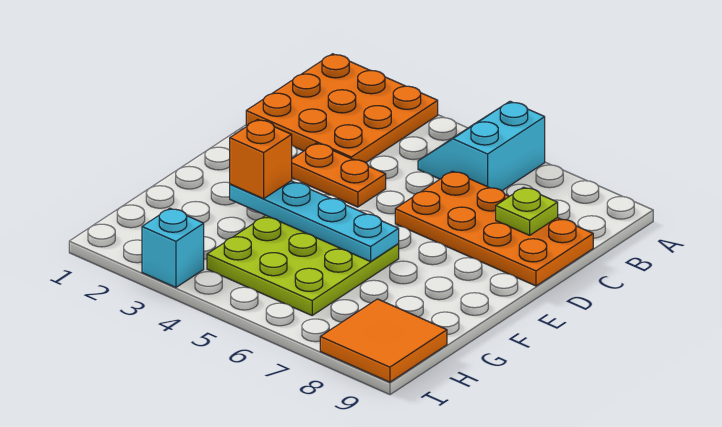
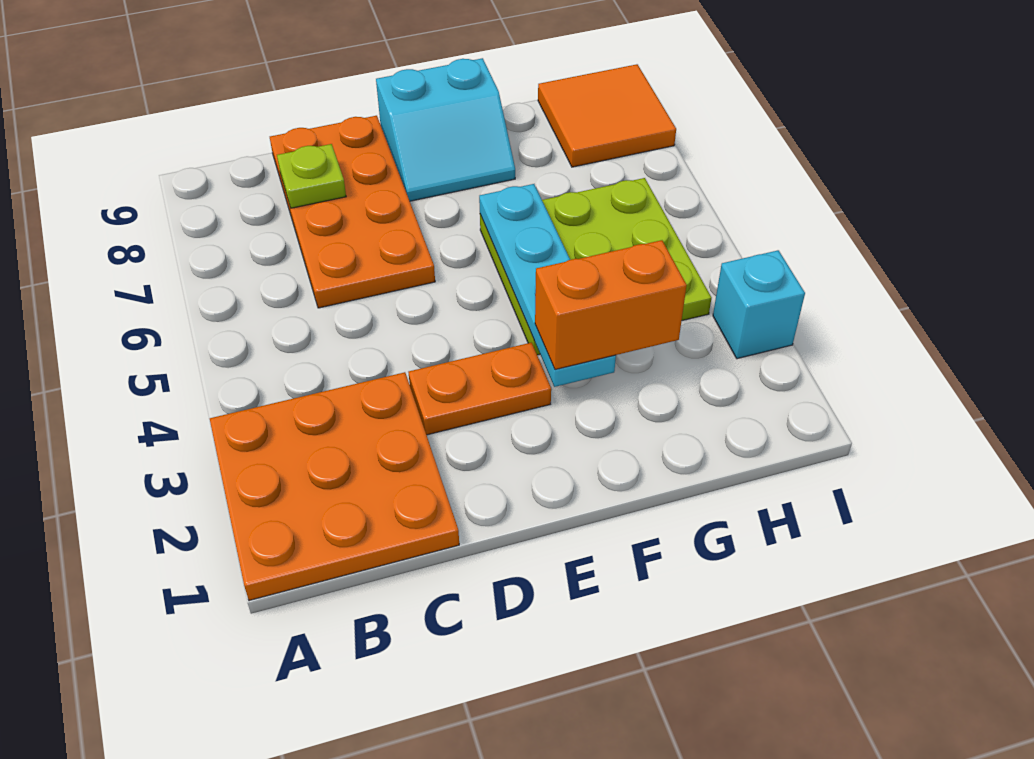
cyan slope A5:B6 level 1 top 6 -> cyan slope E8:F9 level 1 top 9
orange plate D3:D4 level 1 -> orange plate D3:E3 level 1
orange brick F3 level 3 -> orange brick F3:G3 level 3

